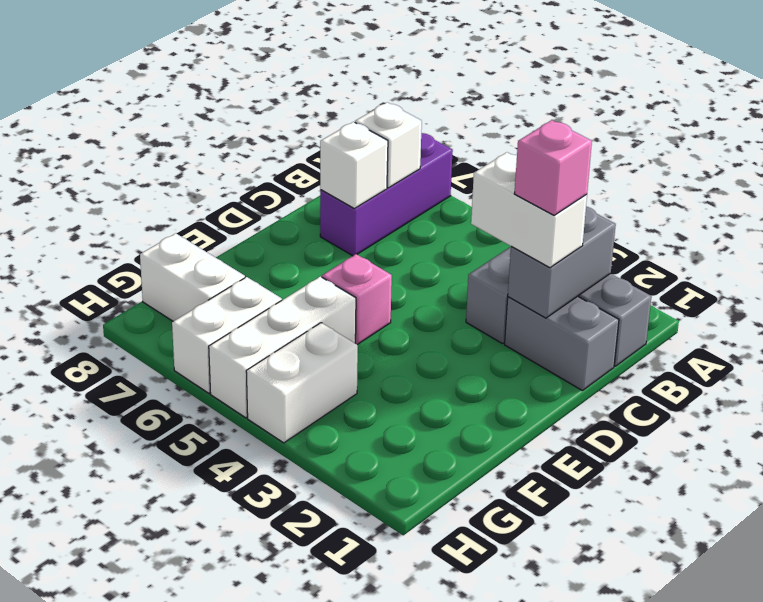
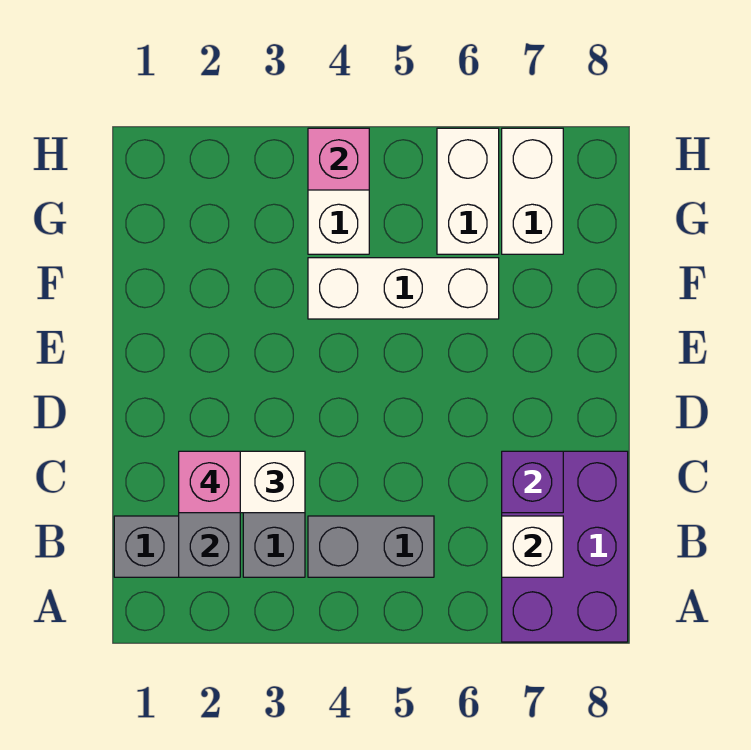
purple brick A7:C7 level 1 -> purple brick A7:C8 level 1
grey brick C1:C2 level 1 -> grey brick B4:B5 level 1
white brick C7 level 2 -> purple brick C7 level 2
pink brick E5 level 1 -> pink brick H4 level 2
white brick F5:H5 level 1 -> white brick F4:F6 level 1
white brick G7:G8 level 1 -> white brick G7:H7 level 1

